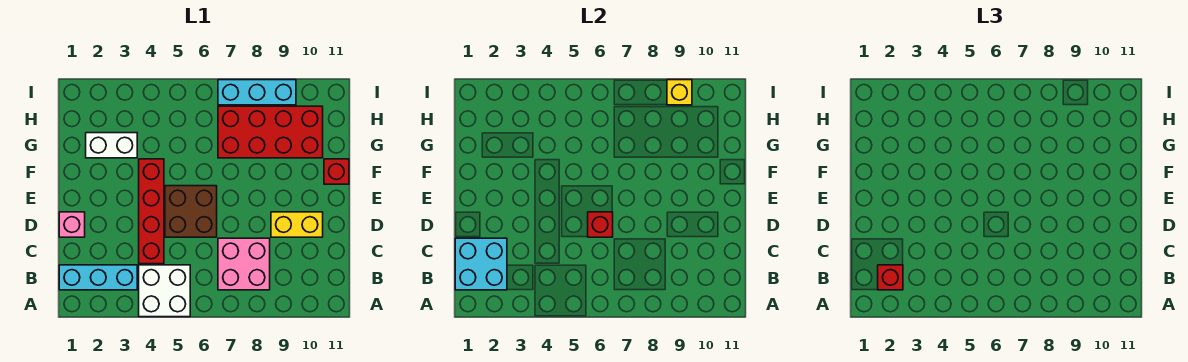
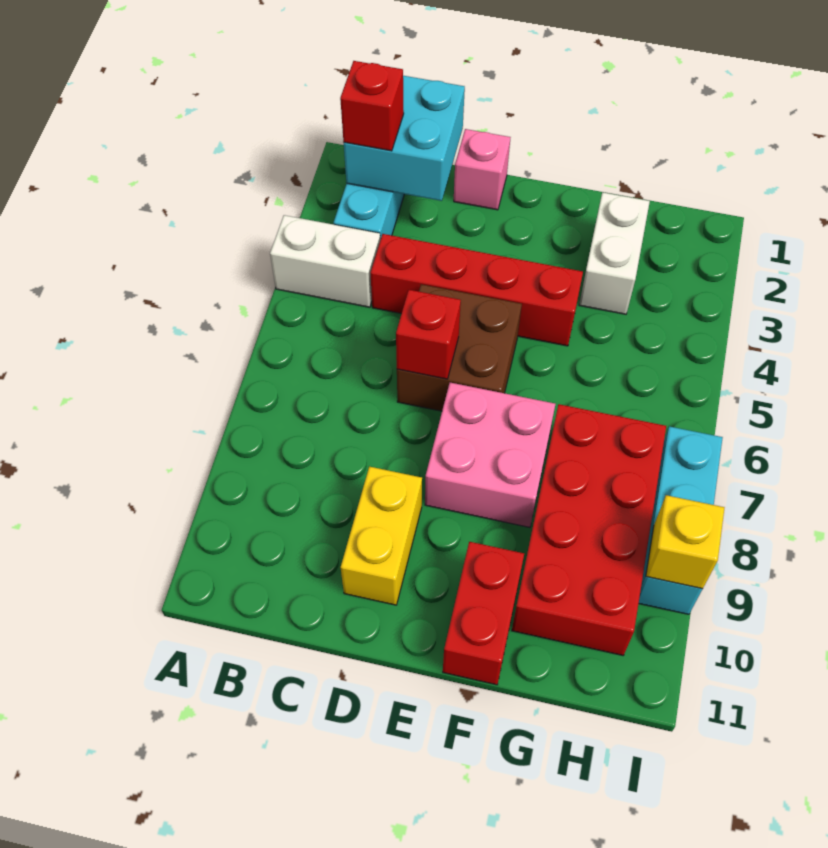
white brick A4:B5 level 1 -> white brick A4:B4 level 1
pink brick B7:C8 level 1 -> pink brick E7:F8 level 1
red brick F11 level 1 -> red brick F10:F11 level 1

